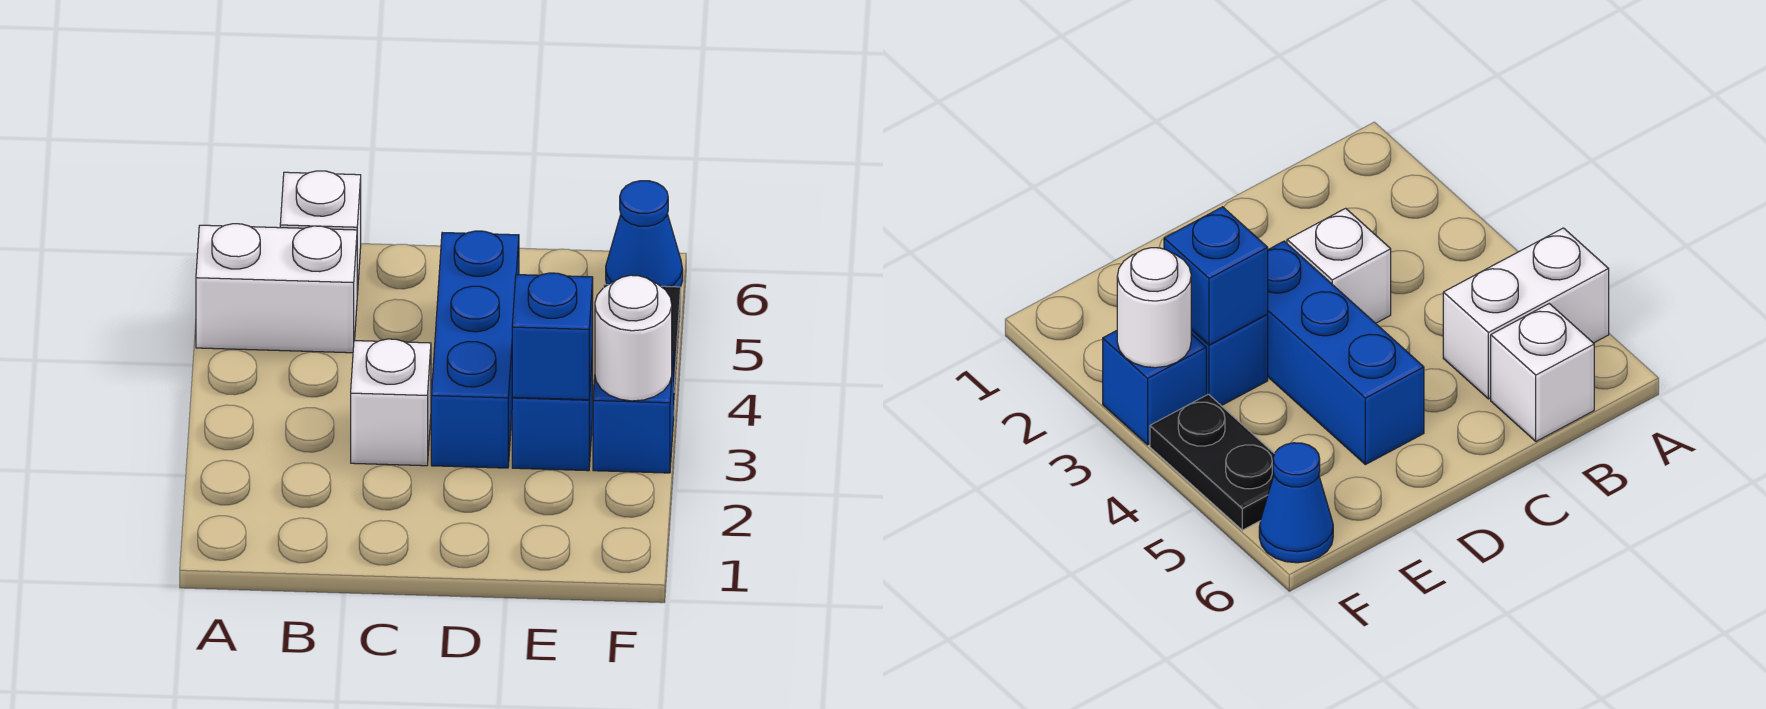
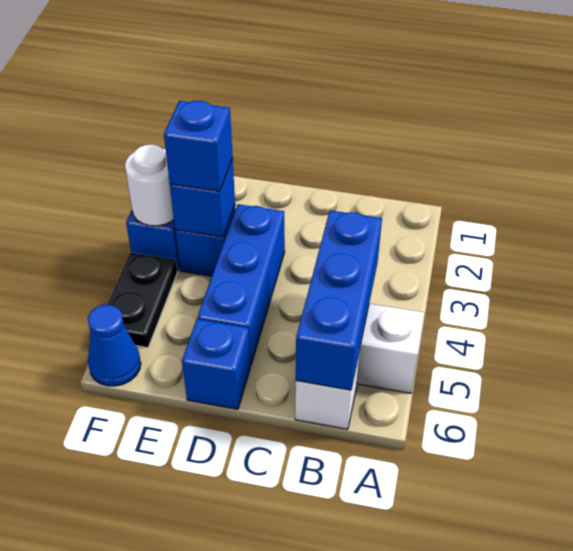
none -> blue brick B4:B6 level 2
white brick C3 level 1 -> none
none -> blue brick D6 level 1
none -> blue brick E3 level 3

